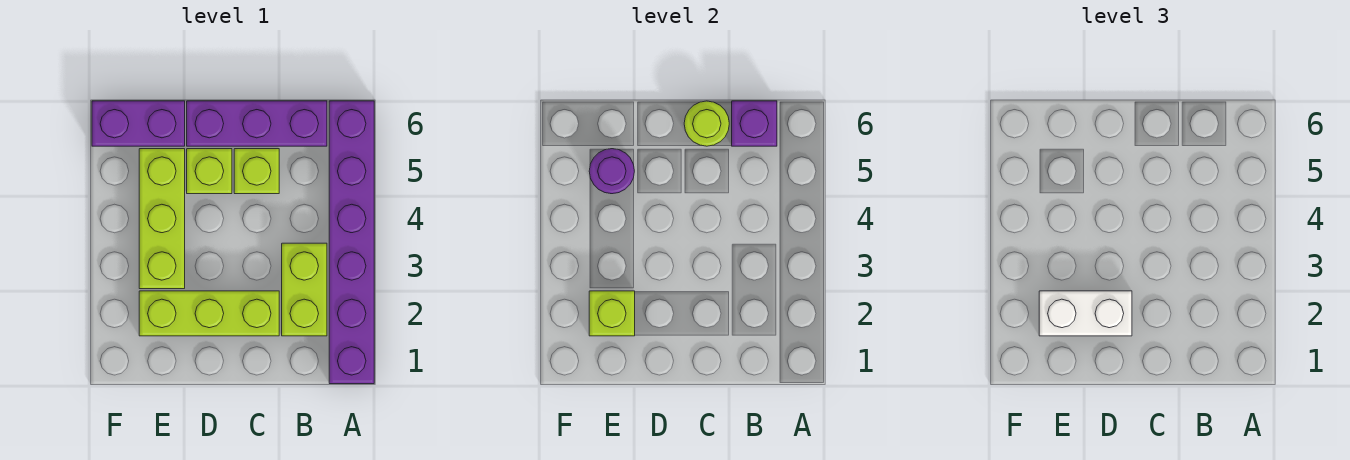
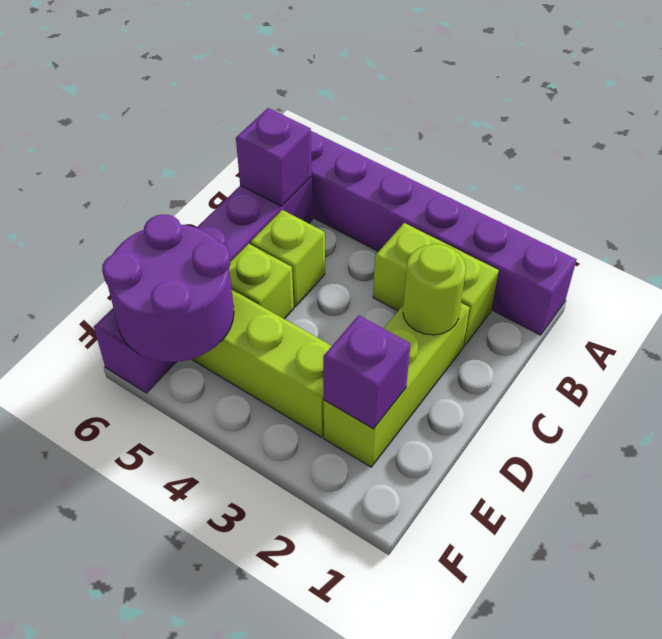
lime round brick C6 level 2 -> lime round brick C2 level 2
white brick D2:E2 level 3 -> none
lime brick E2 level 2 -> purple brick E2 level 2
purple round brick E5 level 2 -> purple round brick E5:F6 level 2

